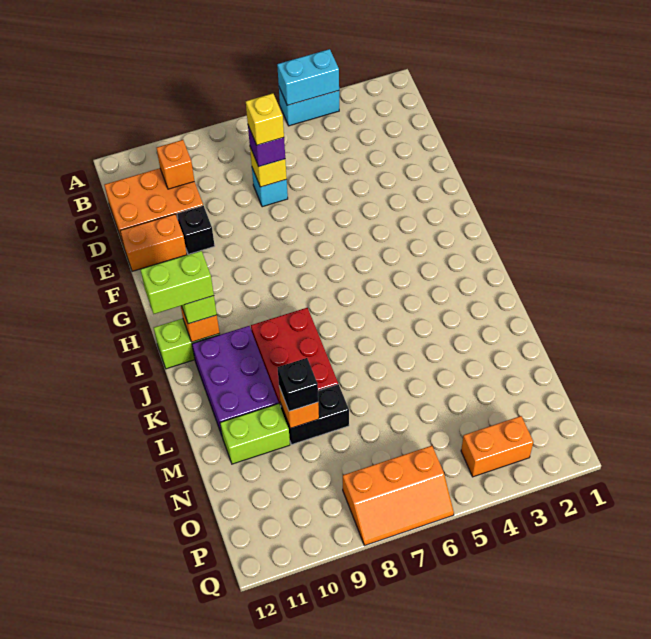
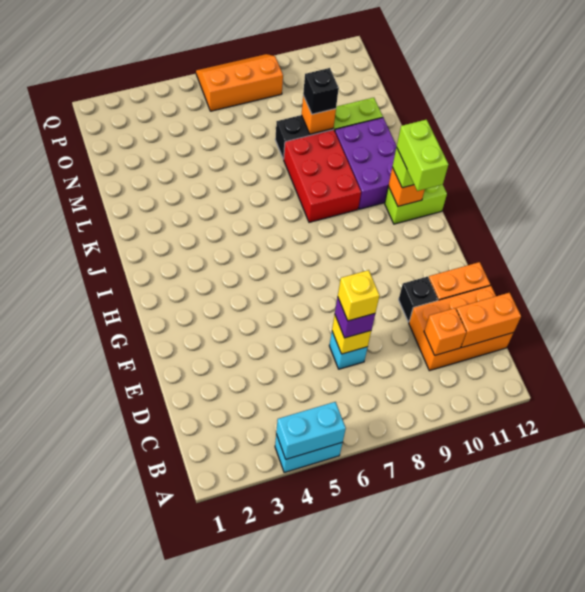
lime brick I11:I12 level 4 -> lime brick H11:I11 level 4
orange brick P3:P4 level 1 -> orange brick C11:C12 level 2

